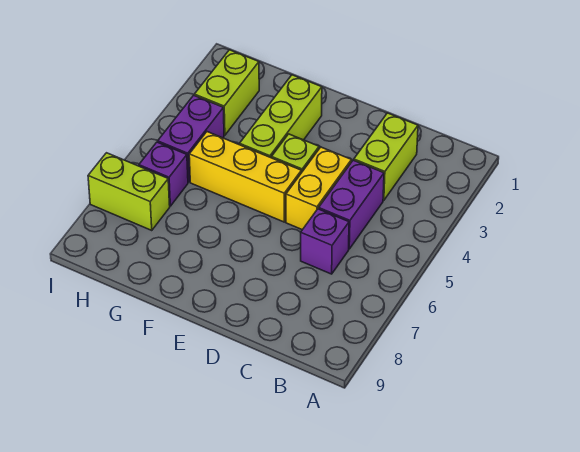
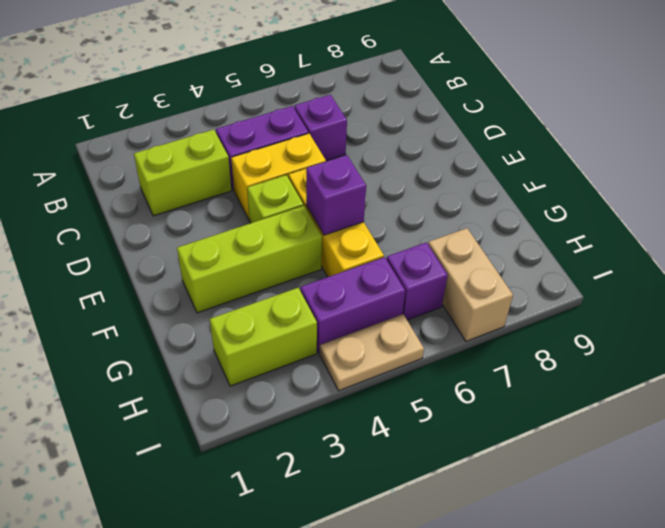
none -> purple brick F5 level 2
lime brick H7:I7 level 1 -> tan brick H7:I7 level 1
none -> tan plate I4:I5 level 1

